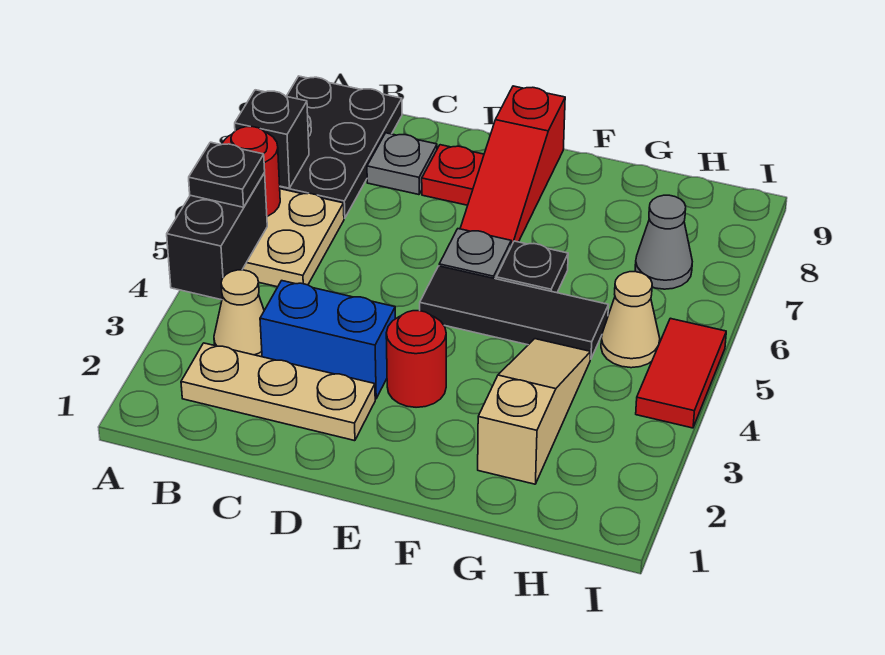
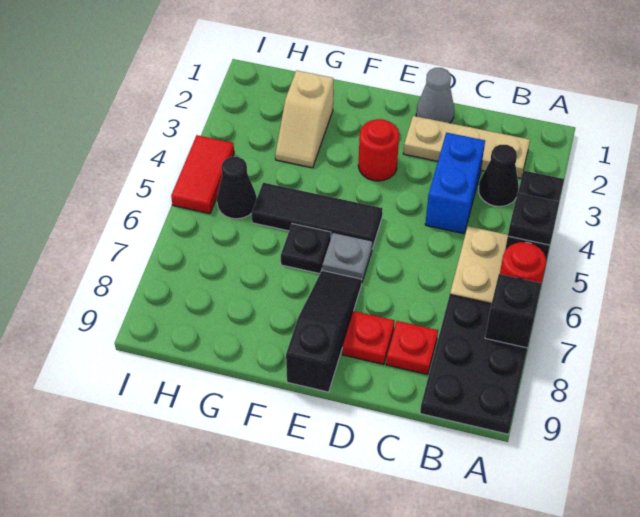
tan cone B3 level 1 -> black cone B3 level 1
blue brick C3:D3 level 1 -> blue brick C3:C4 level 1
grey plate C8 level 1 -> red plate C8 level 1
red slope E7:E9 level 1 top 9 -> black slope E7:E9 level 1 top 9
tan slope G2:G4 level 1 top 2 -> tan slope G2:G3 level 1 top 2
tan cone H5 level 1 -> black cone H5 level 1
grey cone H7 level 1 -> grey cone D1 level 1

